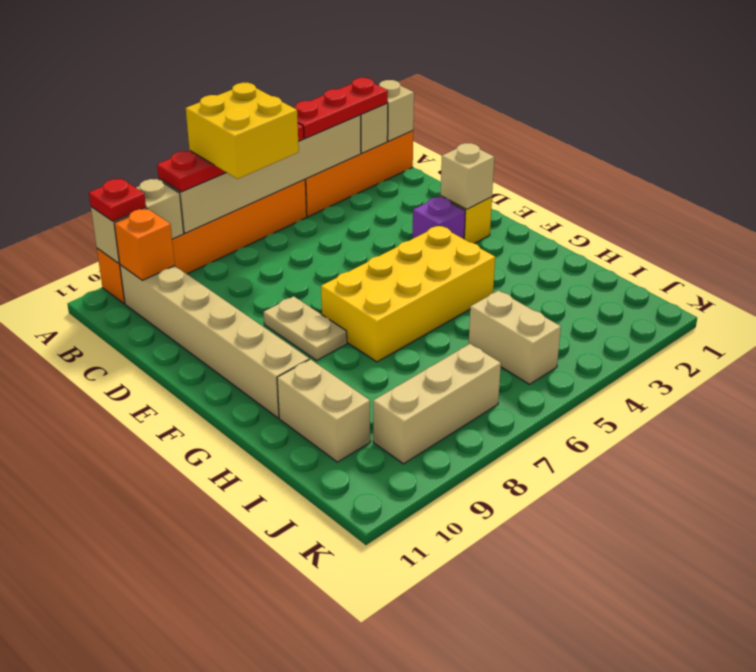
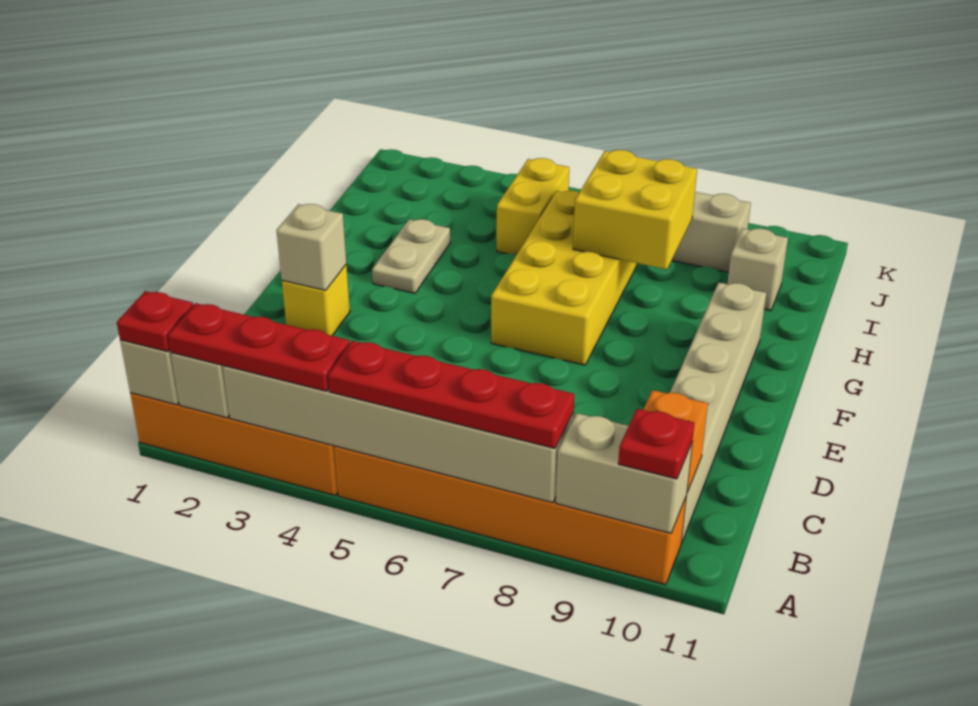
none -> red plate A1 level 3
yellow brick A6:B7 level 4 -> yellow brick H7:I8 level 2
purple brick E3 level 1 -> none
tan plate E8:F8 level 1 -> tan plate G3:H3 level 1
yellow brick F4:G7 level 1 -> yellow brick F6:I7 level 1
tan brick H10:I10 level 1 -> tan brick I10 level 1
tan brick I5:J5 level 1 -> yellow brick I5:J5 level 1

